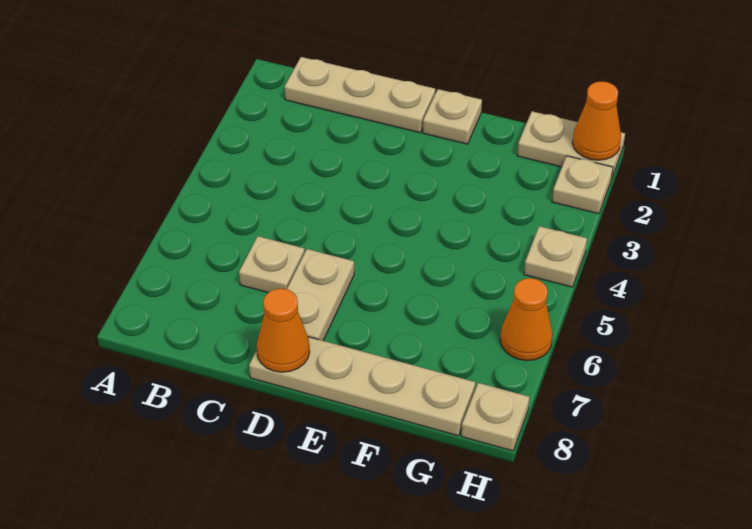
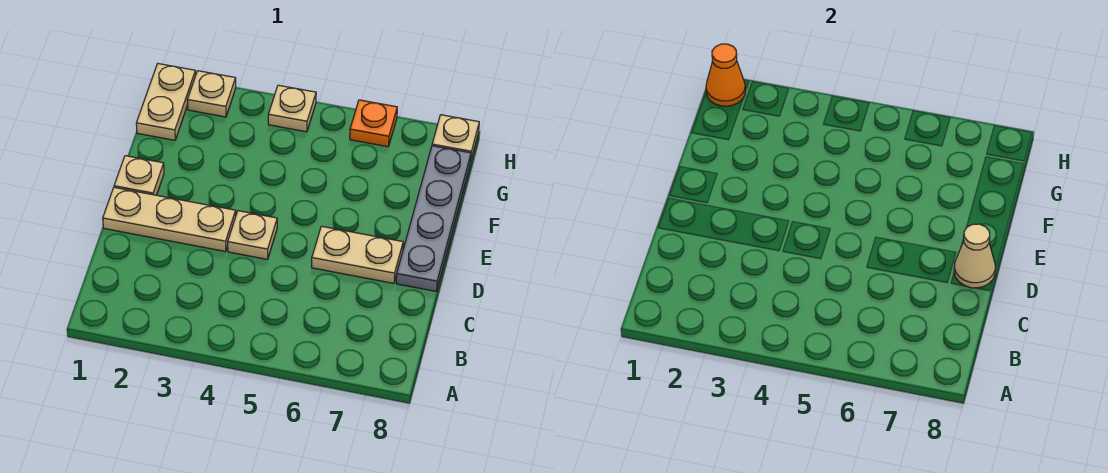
tan plate B1:D1 level 1 -> tan plate D1:D3 level 1
tan plate C6 level 1 -> tan plate D4 level 1
tan plate D8:G8 level 1 -> grey plate D8:G8 level 1
orange cone D8 level 2 -> tan cone D8 level 2
orange cone H6 level 1 -> orange plate H6 level 1

